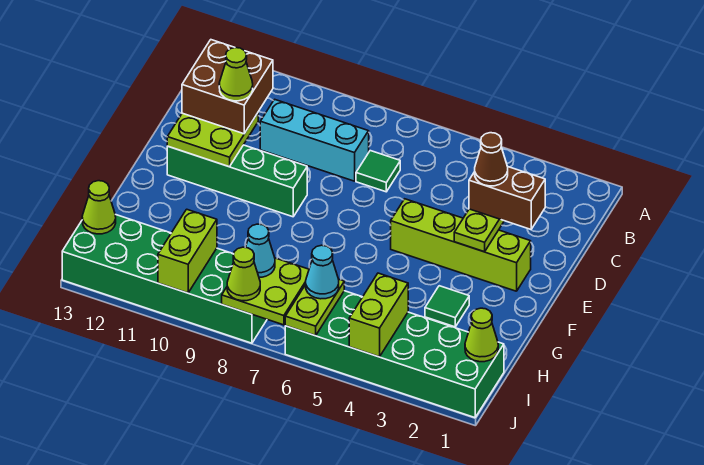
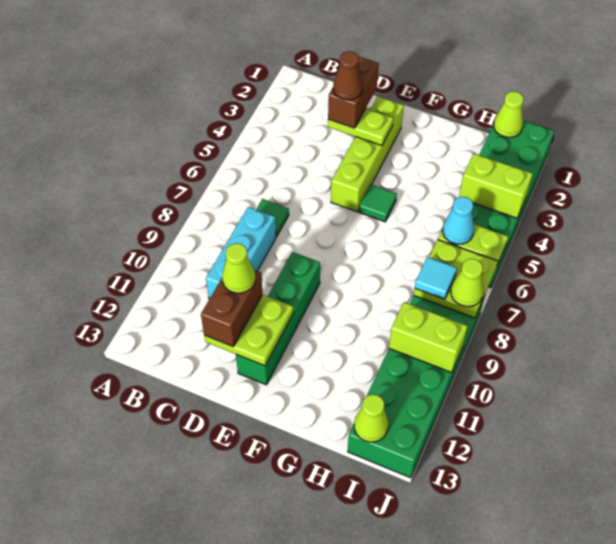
brown brick C11:D12 level 3 -> brown brick D11:D12 level 3
green tile G3 level 1 -> green tile F5 level 1
cyan cone I8 level 3 -> cyan tile I8 level 3

